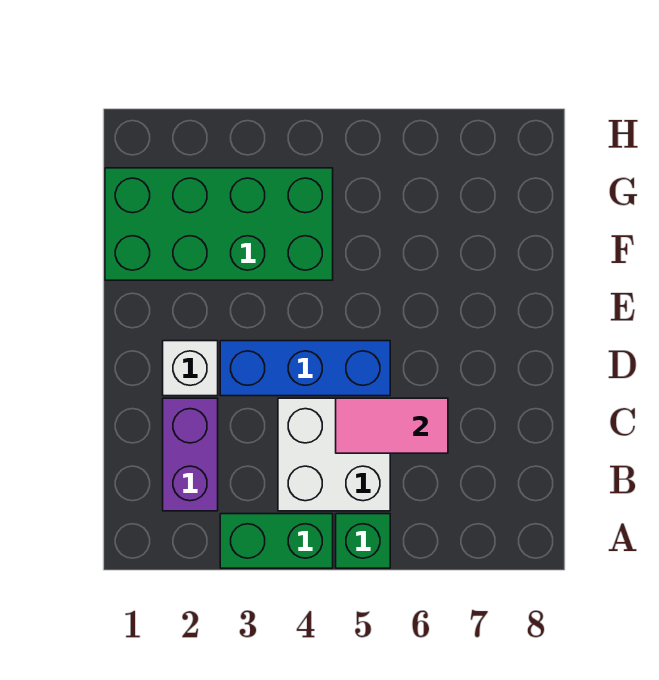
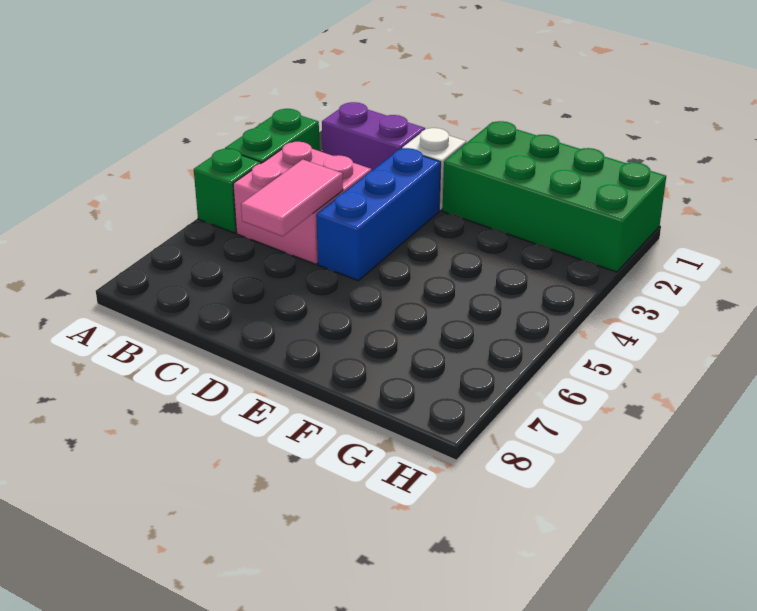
white brick B4:C5 level 1 -> pink brick B4:C5 level 1
green brick F1:G4 level 1 -> green brick E1:H2 level 1

